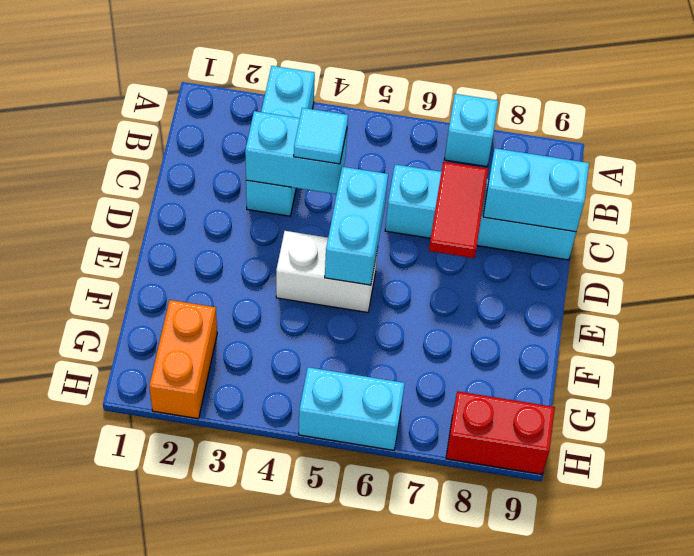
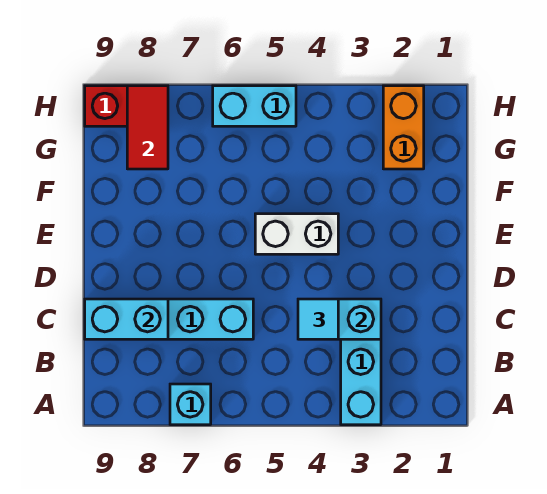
red tile C7:D7 level 2 -> red tile G8:H8 level 2
cyan brick D5:E5 level 2 -> none

